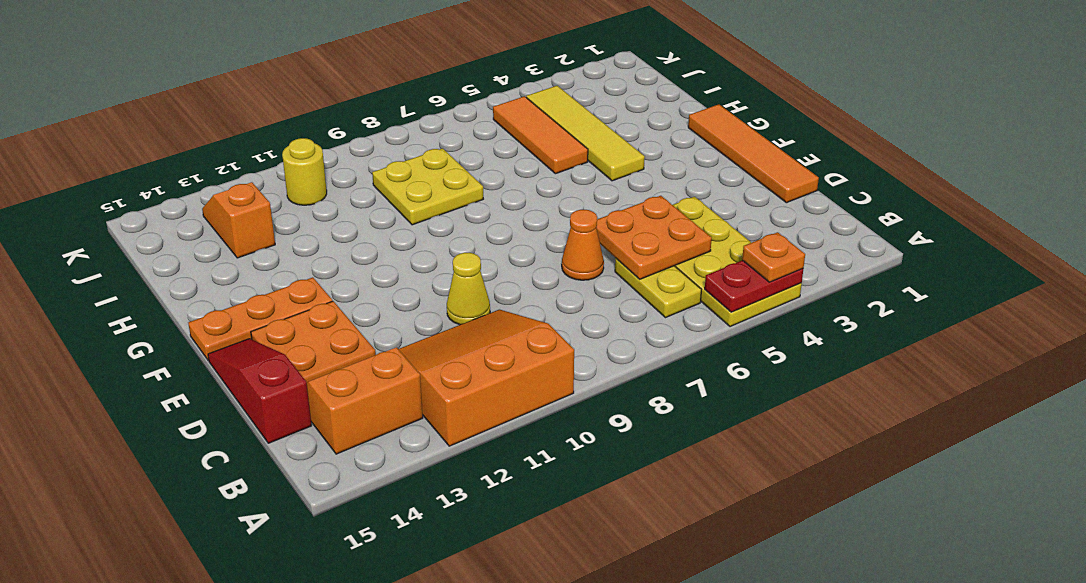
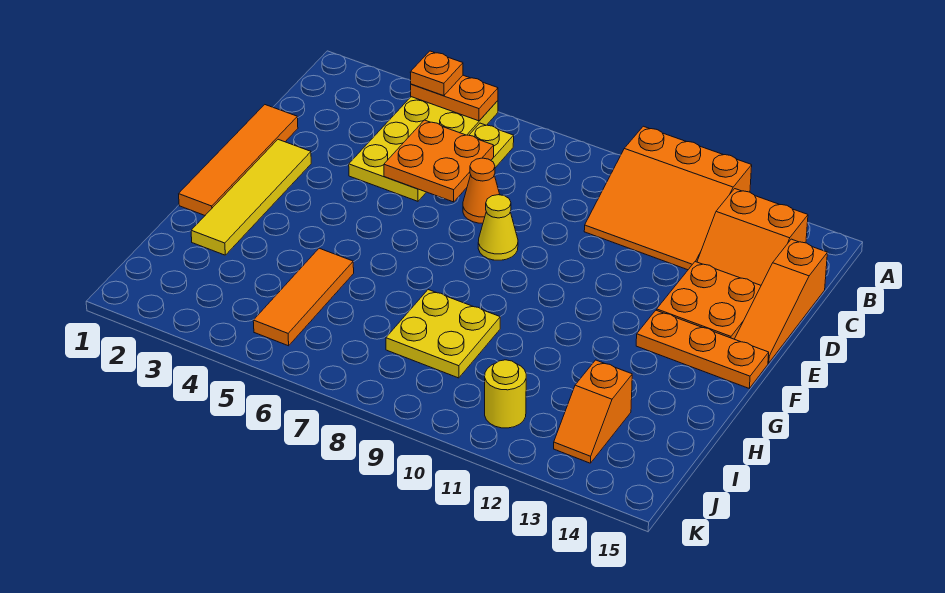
red plate A4:A5 level 2 -> orange plate A4:A5 level 2
red slope C15:E15 level 1 top C -> orange slope C15:E15 level 1 top C
yellow cone D10 level 1 -> yellow cone E8 level 1
yellow tile G4:J4 level 1 -> yellow tile E2:H2 level 1

